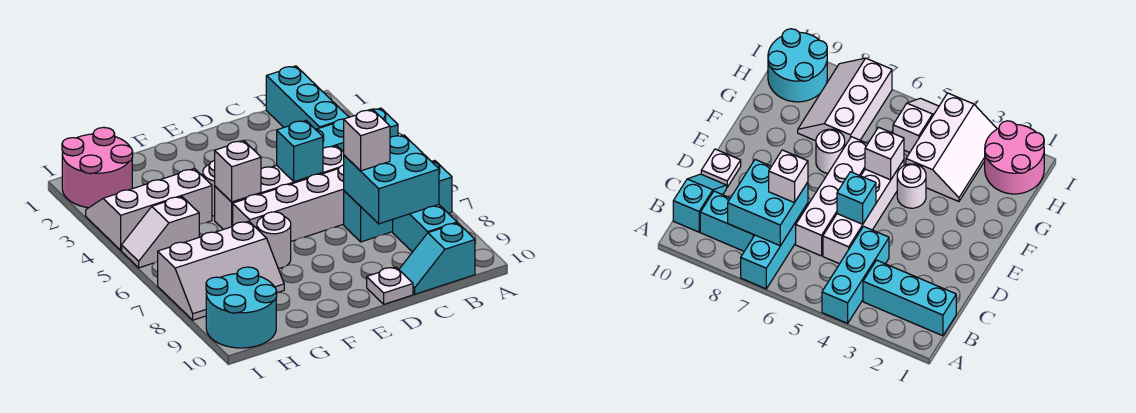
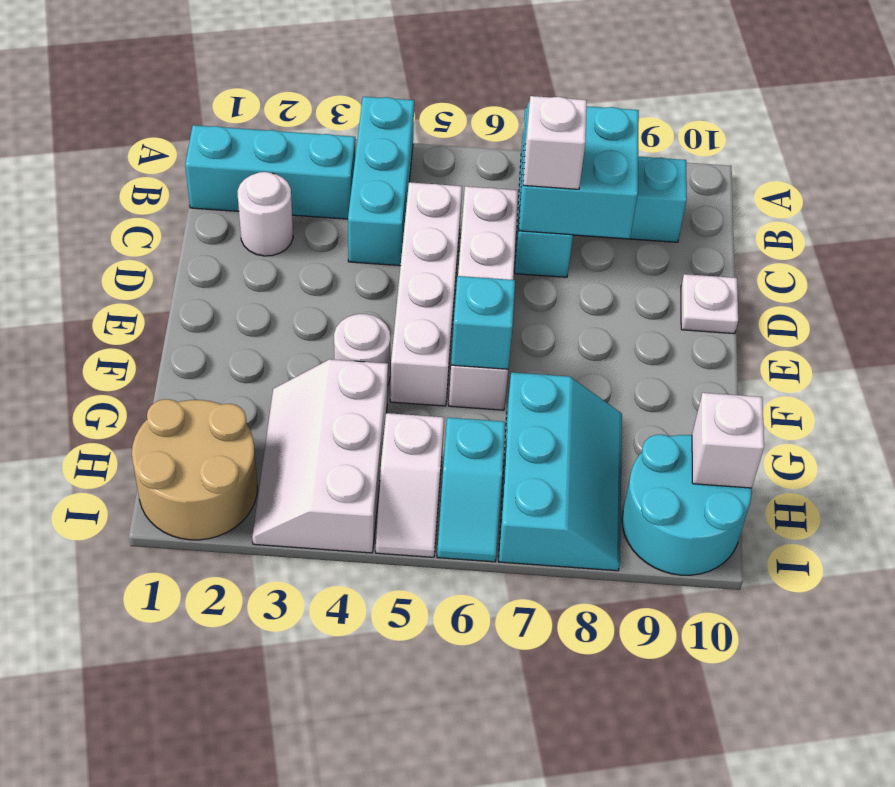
cyan slope B10:C10 level 1 top B -> cyan slope H6:I6 level 1 top H
cyan brick D5 level 2 -> cyan brick F6 level 2
white brick F5 level 2 -> white brick H10 level 2
white round brick F7 level 1 -> white round brick C2 level 1
white slope G7:I8 level 1 top 7 -> cyan slope G7:I8 level 1 top 7
pink round brick H1:I2 level 1 -> tan round brick H1:I2 level 1

